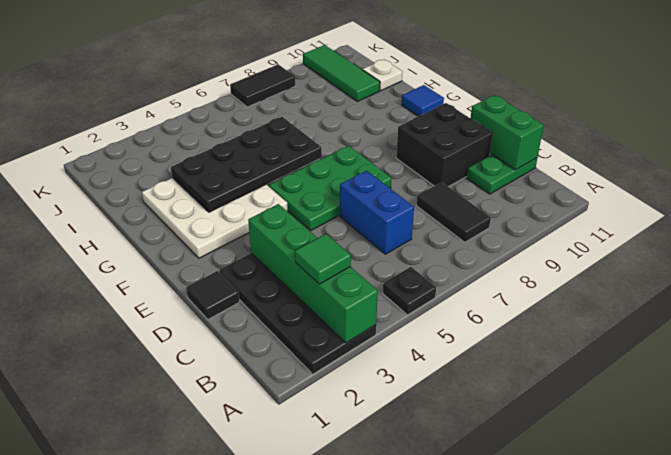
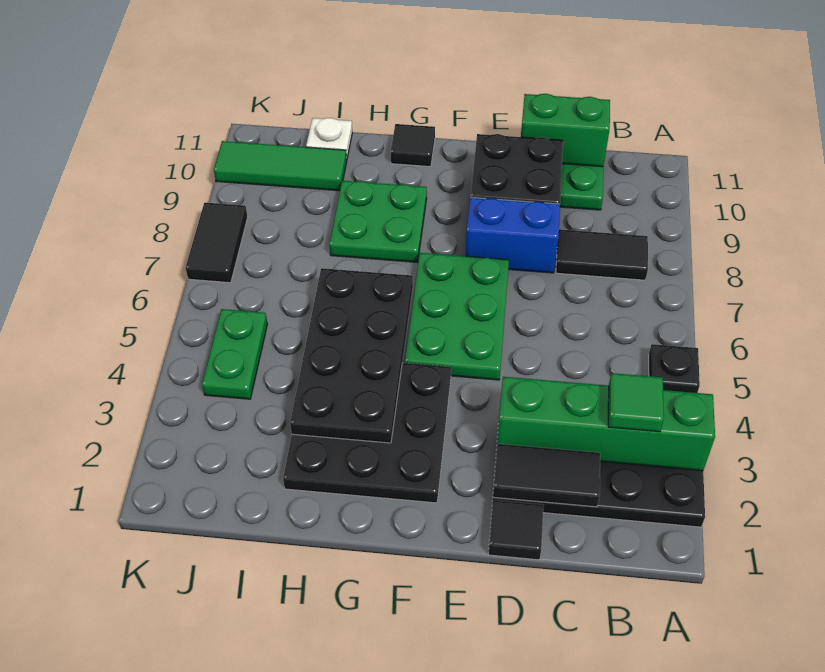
none -> black tile C2:D2 level 2
blue brick C6:D6 level 1 -> blue brick D8:E8 level 1
white plate F2:H4 level 1 -> black plate F2:H4 level 1
none -> green plate G8:H9 level 1
blue tile G11 level 1 -> black tile G11 level 1
none -> green plate J4:J5 level 1

